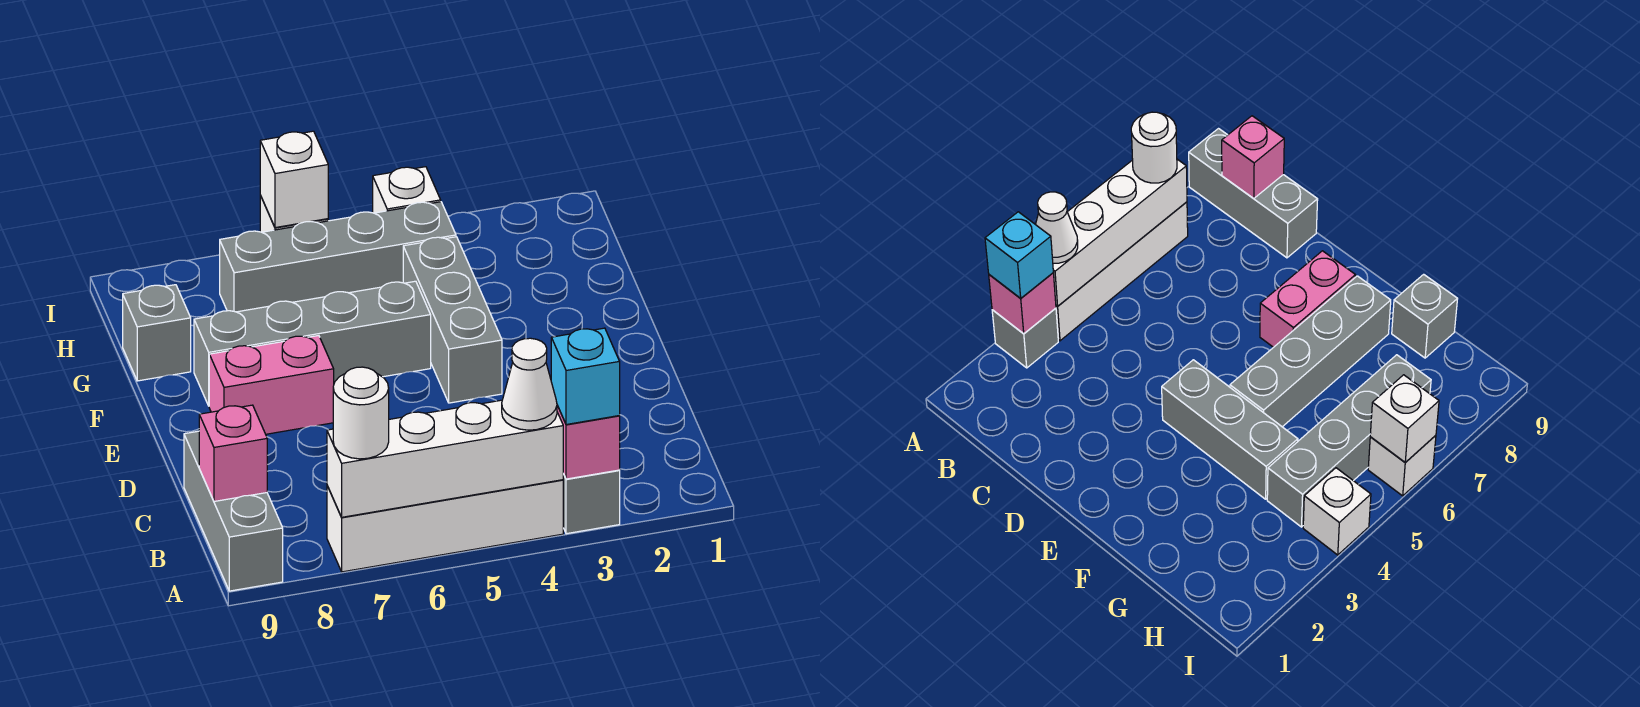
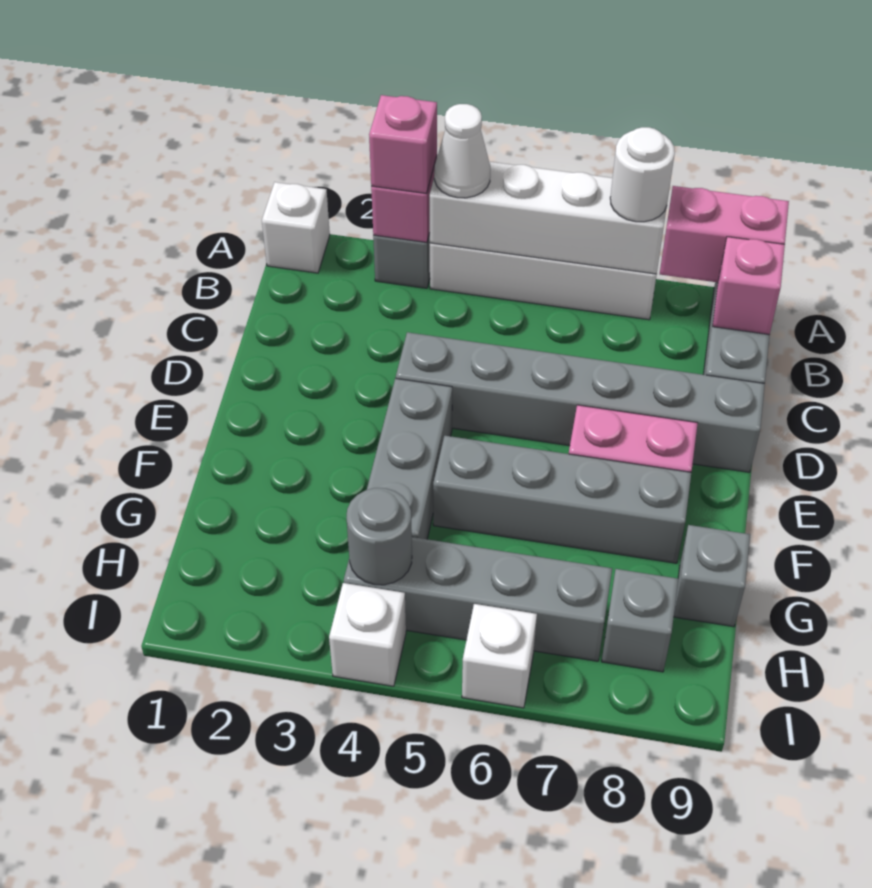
cyan brick A3 level 3 -> pink brick A3 level 3
none -> pink brick A8:A9 level 2
none -> grey brick D4:D9 level 1
none -> grey round brick H4 level 2
none -> grey brick H8 level 1
white brick I6 level 2 -> white brick A1 level 1

